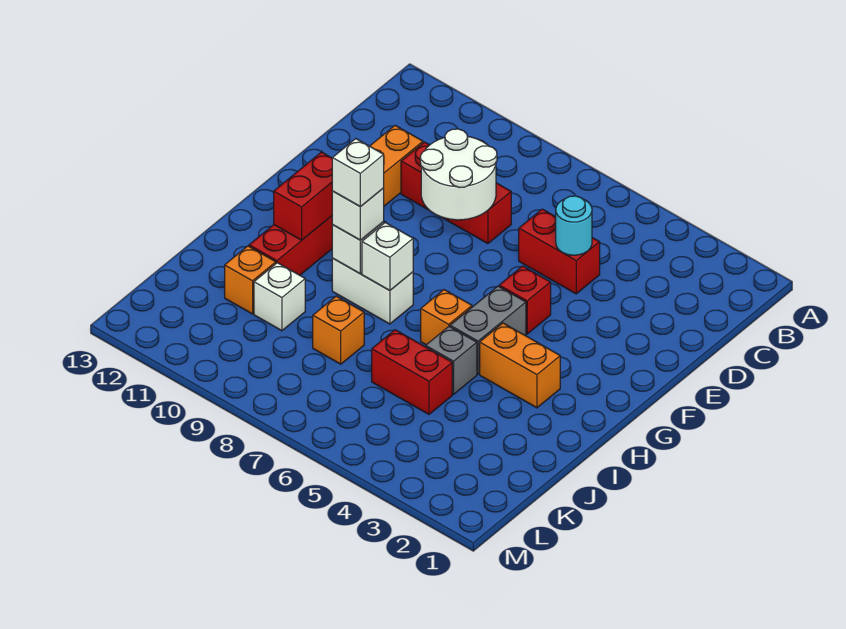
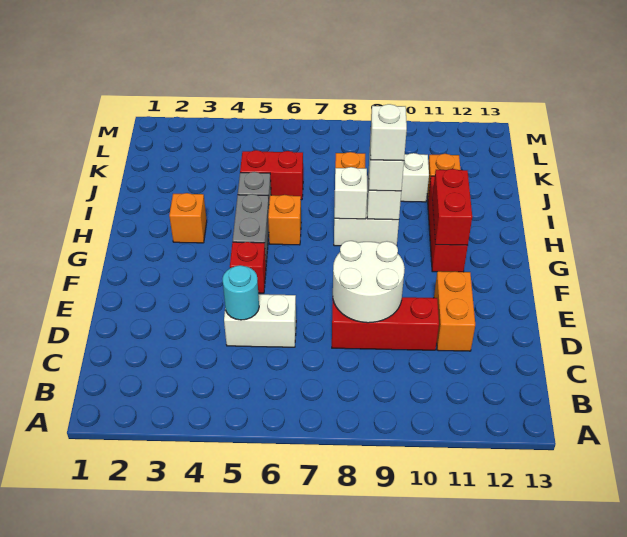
red brick D5:D6 level 1 -> white brick D5:D6 level 1
orange brick H3:H4 level 1 -> orange brick H3 level 1

